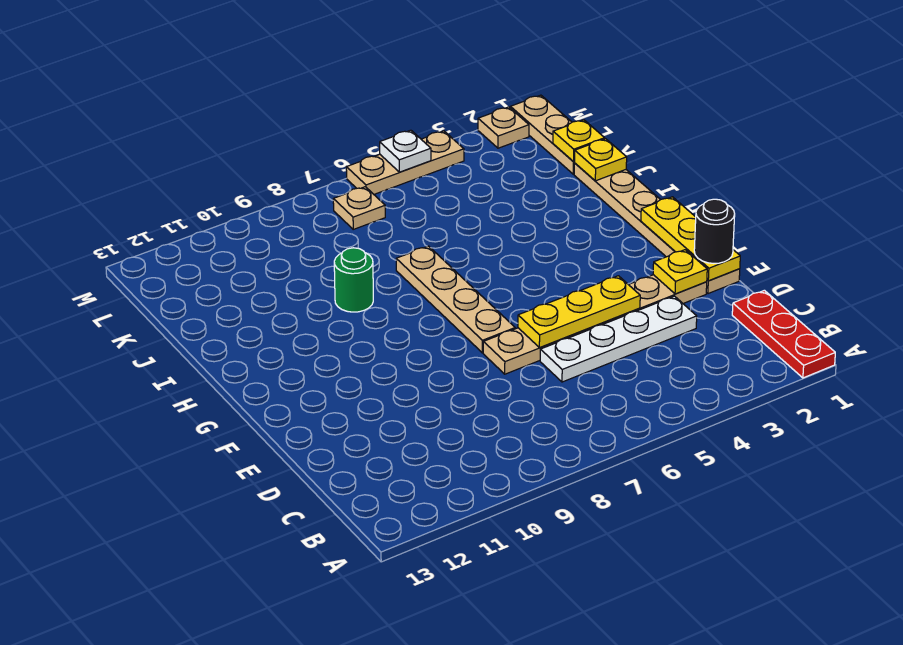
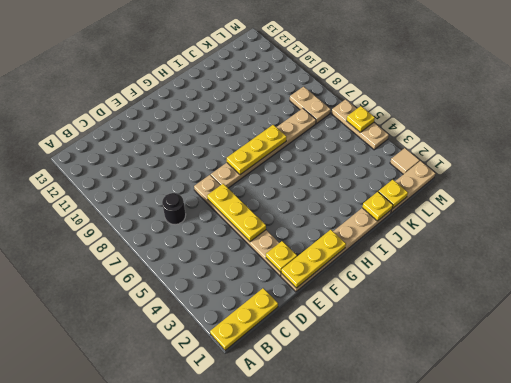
red plate A1:C1 level 1 -> yellow plate A1:C1 level 1
white plate D3:D6 level 1 -> none
black round brick E1 level 3 -> black round brick C7 level 1
tan plate F7:I7 level 1 -> tan plate F7:K7 level 1
none -> yellow plate G7:I7 level 2
green round brick I9 level 1 -> none
tan plate L7 level 1 -> tan plate L7:L8 level 1
tan plate M2 level 1 -> tan tile M2 level 1
white plate M5 level 2 -> yellow plate M5 level 2

